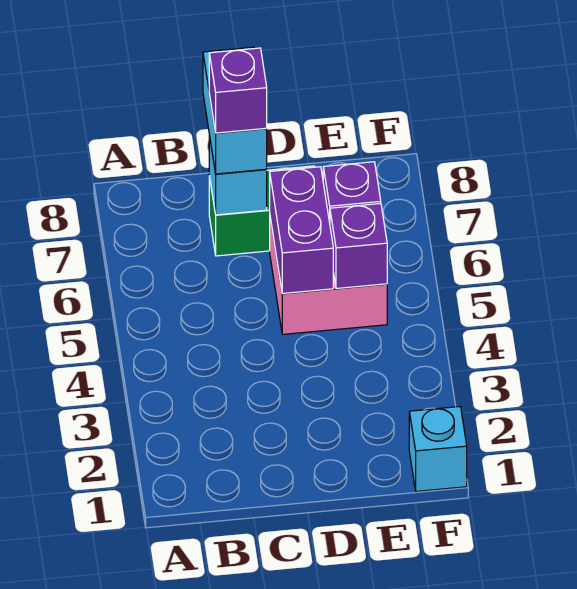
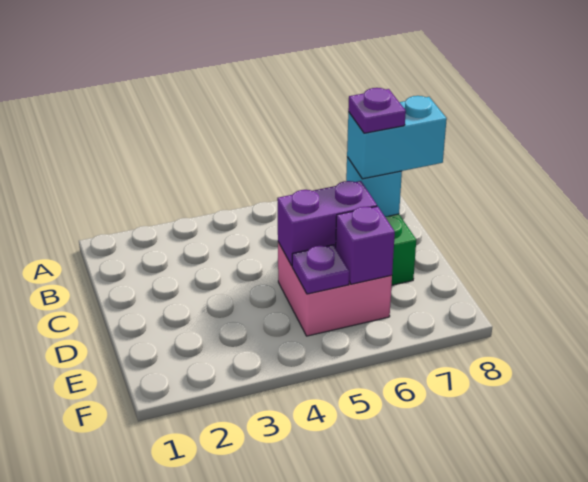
purple brick C7 level 4 -> purple plate C7 level 4
purple brick E5 level 2 -> purple plate E5 level 2
cyan brick F1 level 1 -> none

